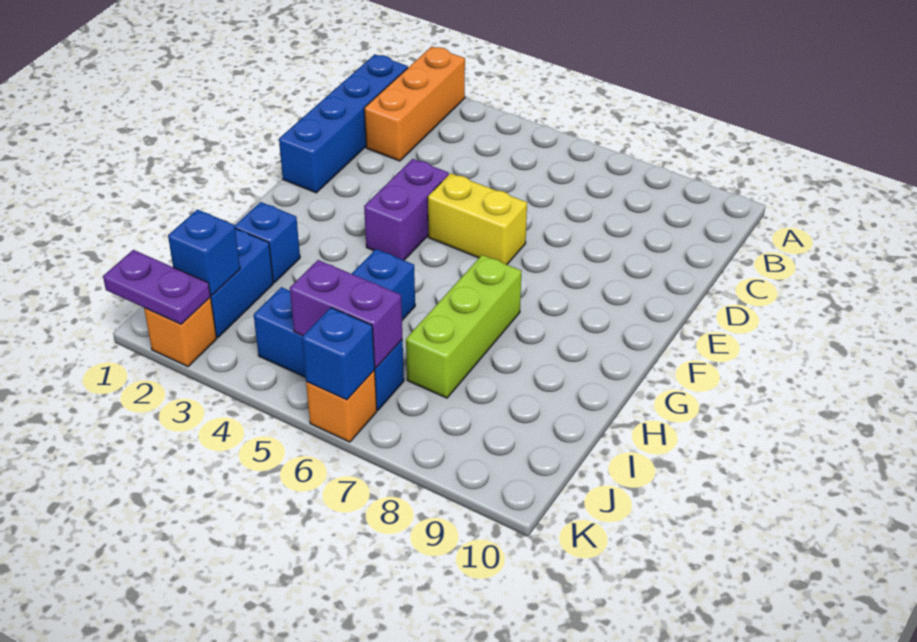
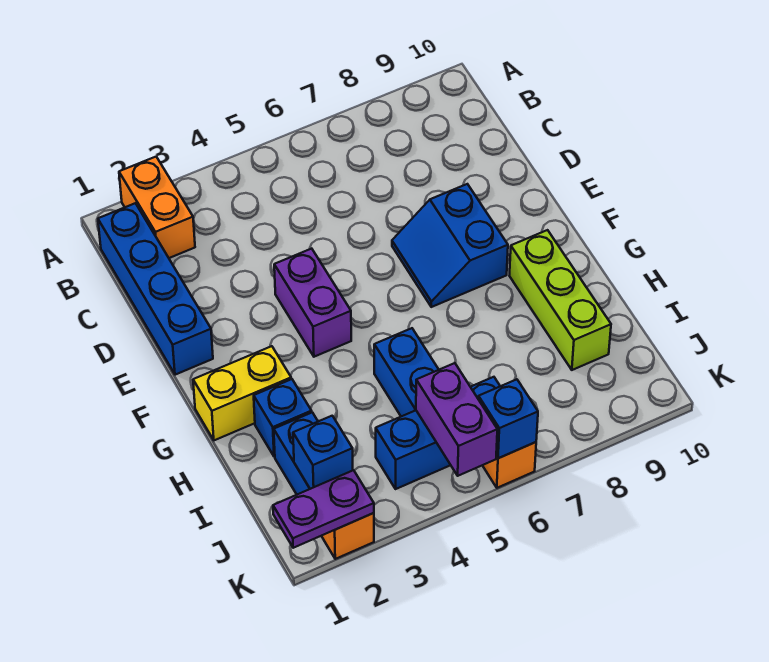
orange brick A2:C2 level 1 -> orange brick A2:B2 level 1
yellow brick E5:E6 level 1 -> yellow brick G1:G2 level 1
none -> blue slope E7:F8 level 1 top 8
lime brick G7:I7 level 1 -> lime brick G9:I9 level 1
purple brick J5:J6 level 2 -> purple brick J5:K5 level 2

